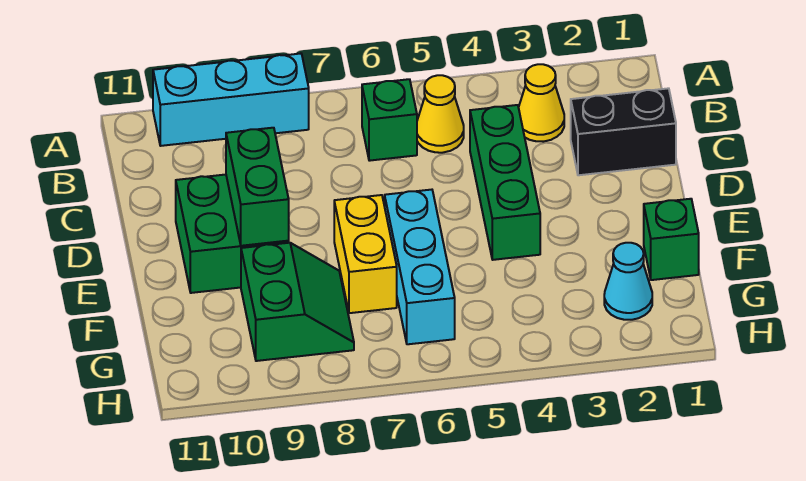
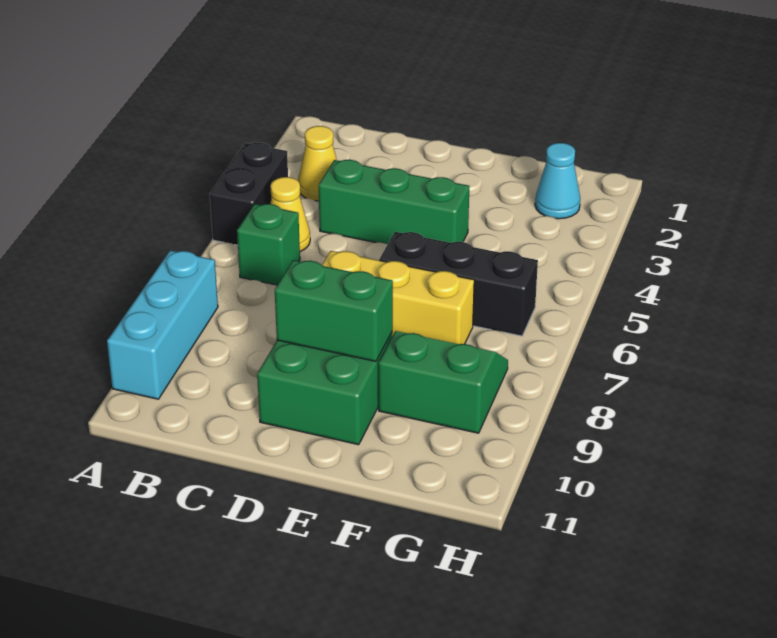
black brick C1:C2 level 1 -> black brick A4:A5 level 1
cyan brick E6:G6 level 1 -> black brick E6:G6 level 1
yellow brick E7:F7 level 1 -> yellow brick D7:F7 level 1
green brick F1 level 1 -> none

